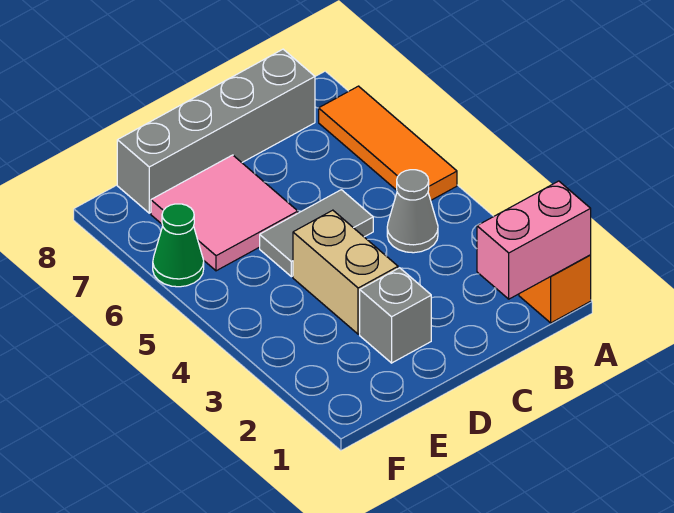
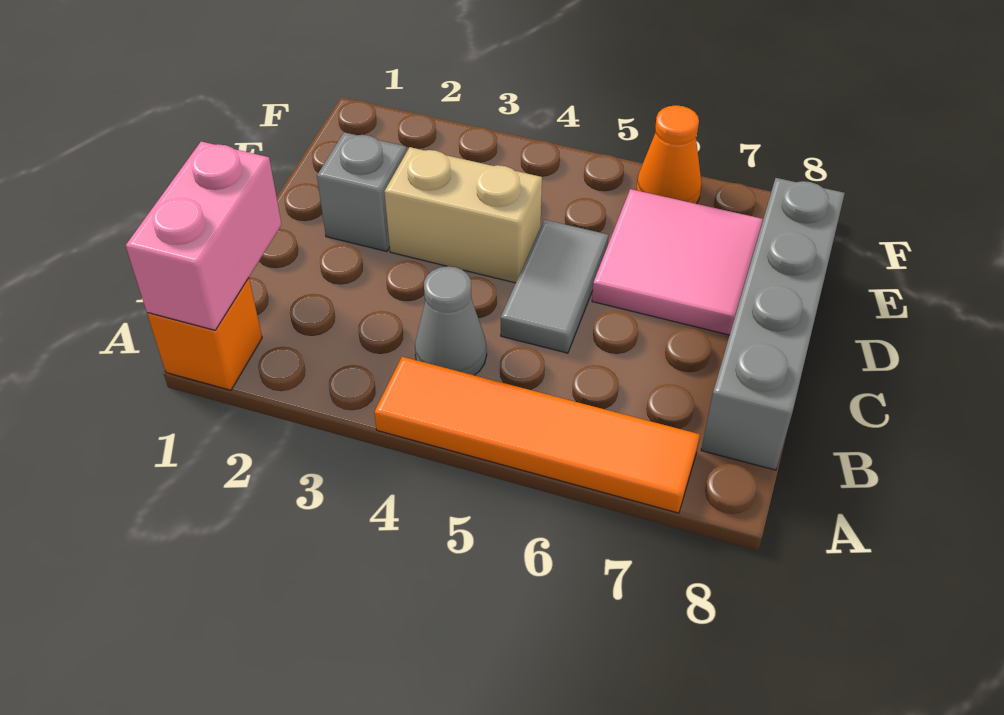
orange tile A5:A7 level 1 -> orange tile A4:A7 level 1
green cone F6 level 1 -> orange cone F6 level 1

